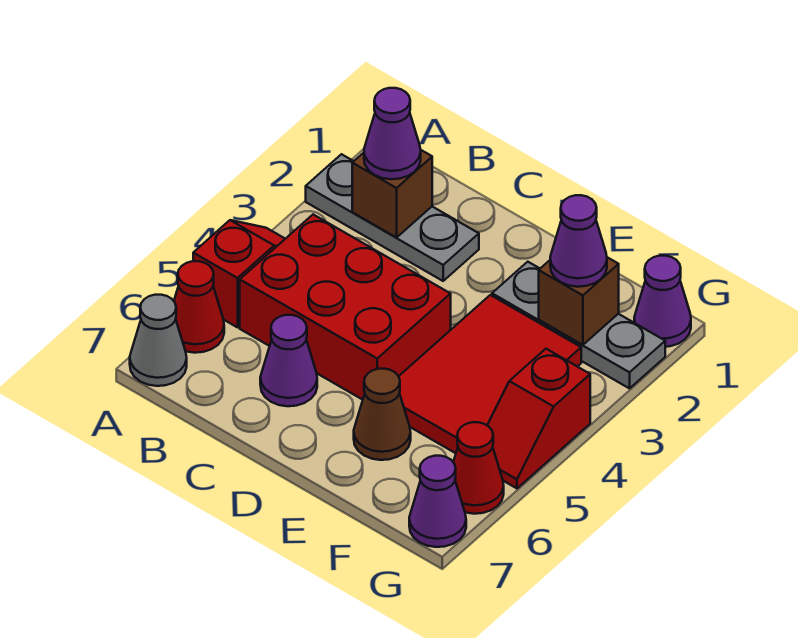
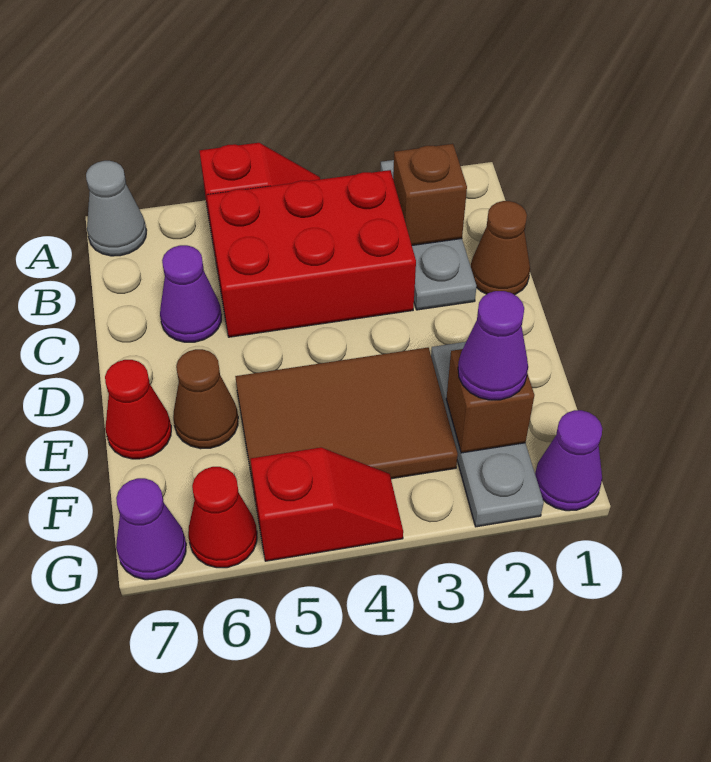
red cone A6 level 1 -> red cone E7 level 1
purple cone B2 level 3 -> none
red brick B4:D5 level 1 -> red brick B3:C5 level 1
none -> brown cone C1 level 1
red tile E3:F5 level 1 -> brown tile E3:F5 level 1
red slope G4:G5 level 1 top 4 -> red slope G4:G5 level 1 top 5

